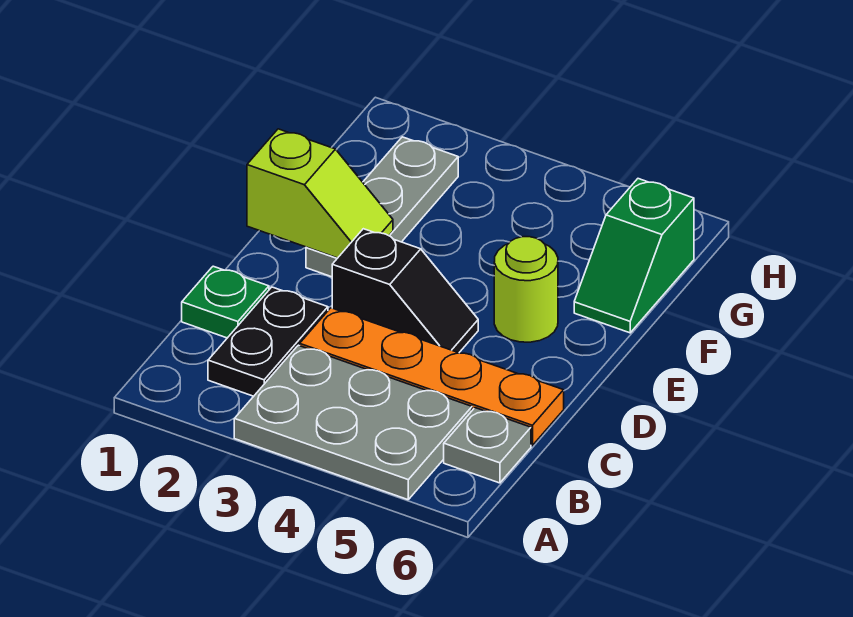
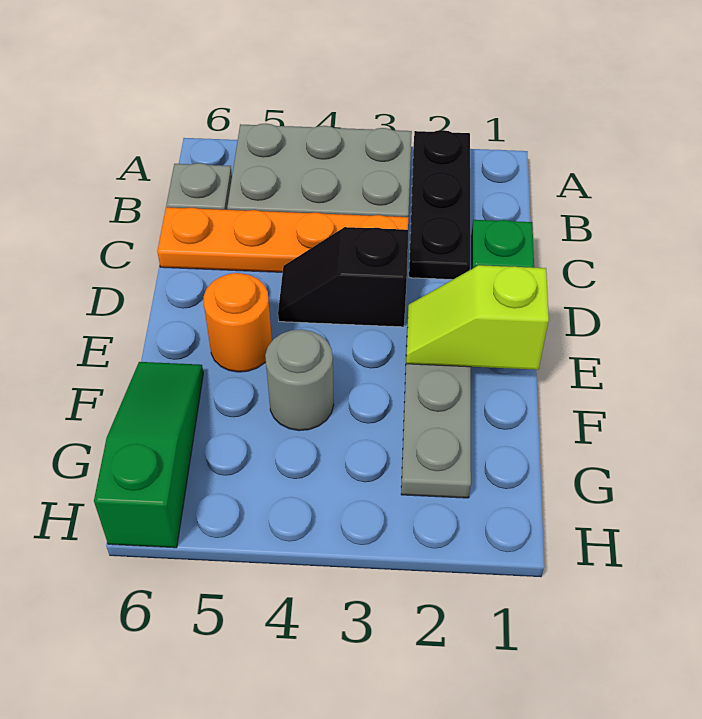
black plate B2:C2 level 1 -> black plate A2:C2 level 1
lime round brick E5 level 1 -> orange round brick E5 level 1
none -> grey round brick F4 level 1
green slope F6:G6 level 1 top G -> green slope F6:H6 level 1 top H

